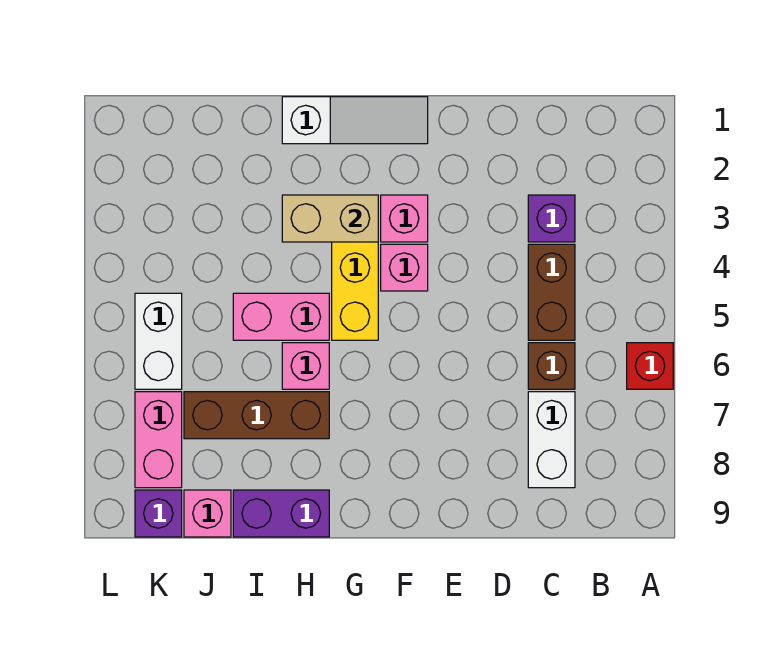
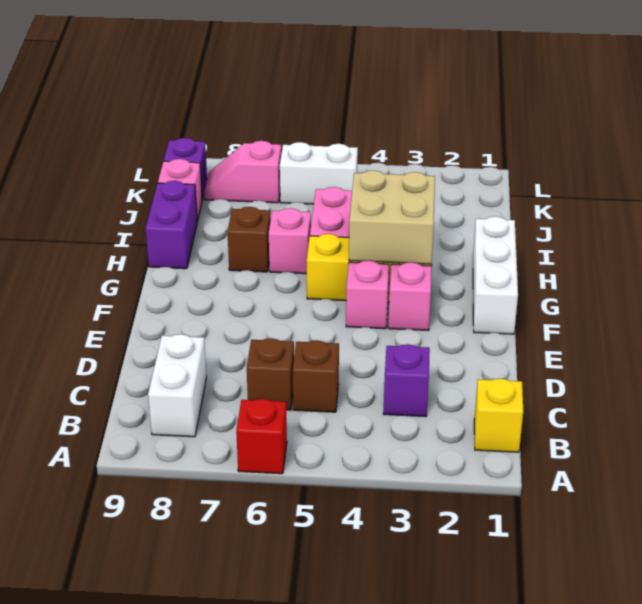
none -> yellow brick B1 level 1
brown brick C4:C5 level 1 -> brown brick C5 level 1
white brick C7:C8 level 1 -> white brick B8:C8 level 1
white slope F1:H1 level 1 top H -> white brick F1:H1 level 1
tan brick G3:H3 level 2 -> tan brick G3:H4 level 2
brown brick H7:J7 level 1 -> brown brick H7 level 1
pink brick K7:K8 level 1 -> pink slope K7:K8 level 1 top 7

